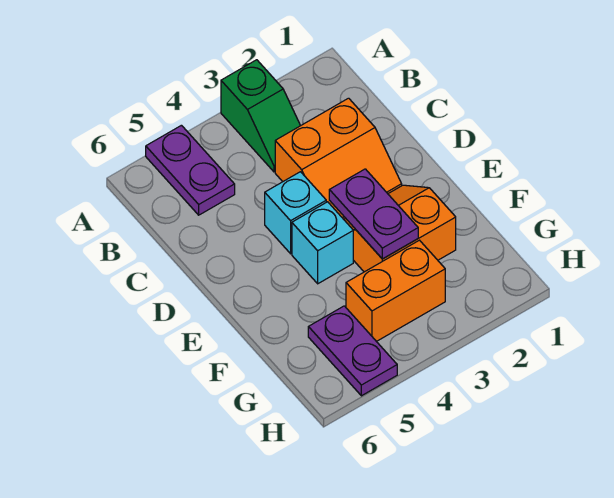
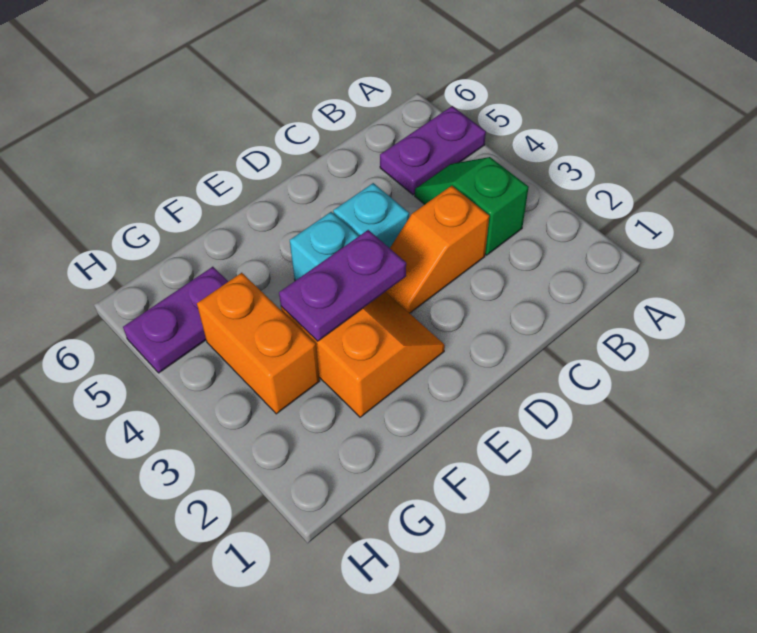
green slope A3:B3 level 1 top A -> green slope B3:B4 level 1 top 3
orange slope C2:D3 level 1 top C -> orange slope C3:D3 level 1 top C

